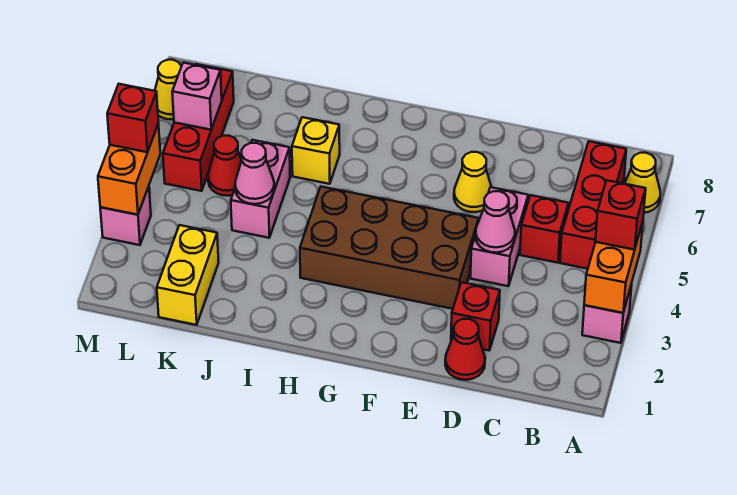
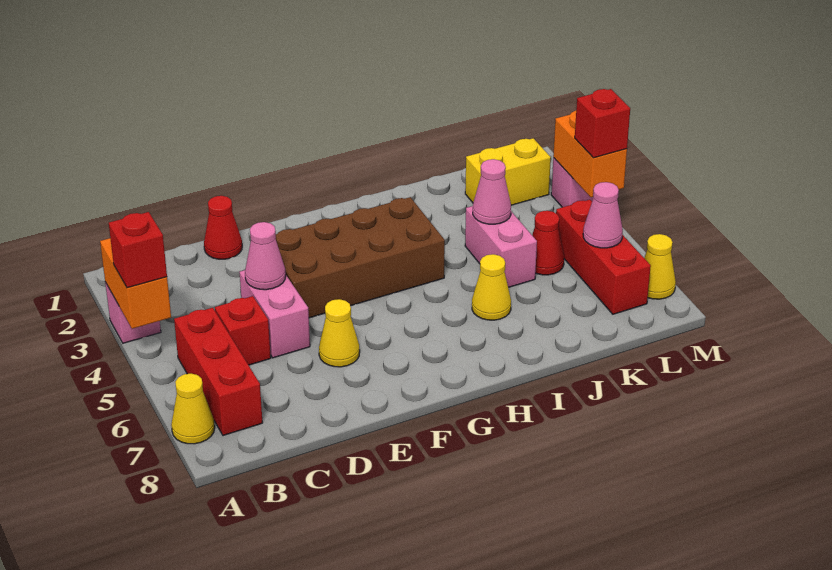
red brick D2 level 1 -> none
yellow brick I6 level 1 -> yellow cone I6 level 1
yellow brick K1:K2 level 1 -> yellow brick K2:L2 level 1
pink brick L6 level 2 -> pink cone L6 level 2

